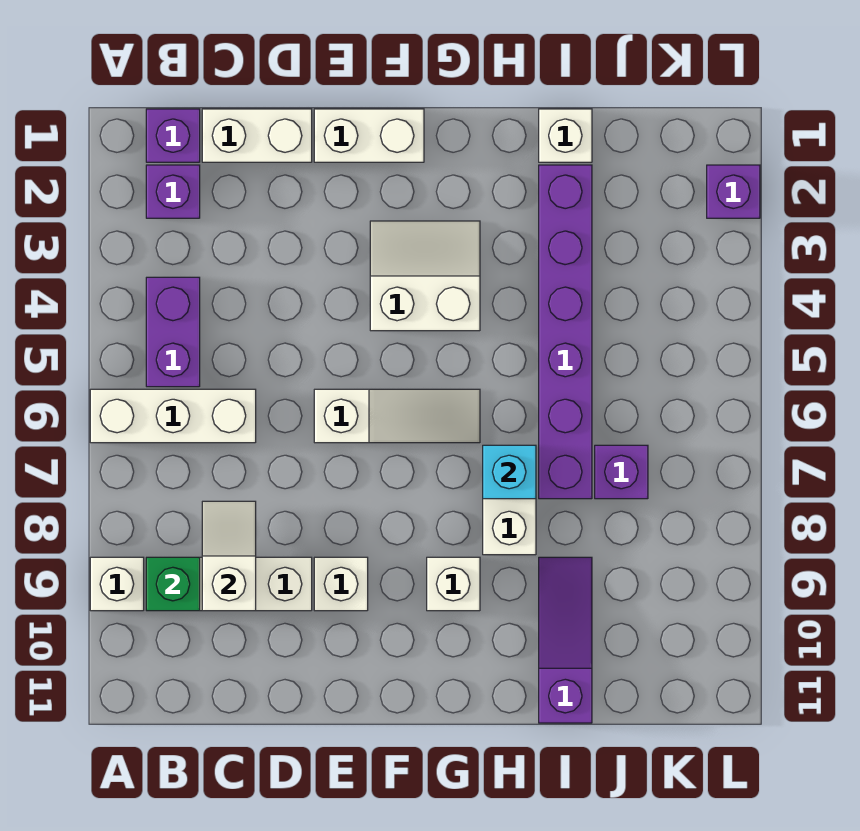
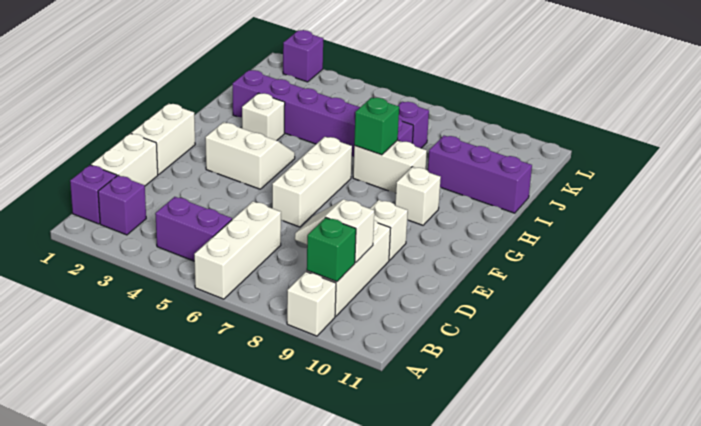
white slope E6:G6 level 1 top E -> white brick E6:G6 level 1
white slope F3:G4 level 1 top 4 -> white slope F3:G4 level 1 top F
cyan brick H7 level 2 -> green brick H7 level 2
white brick I1 level 1 -> white brick H3 level 1
purple slope I9:I11 level 1 top 11 -> purple brick I9:I11 level 1

